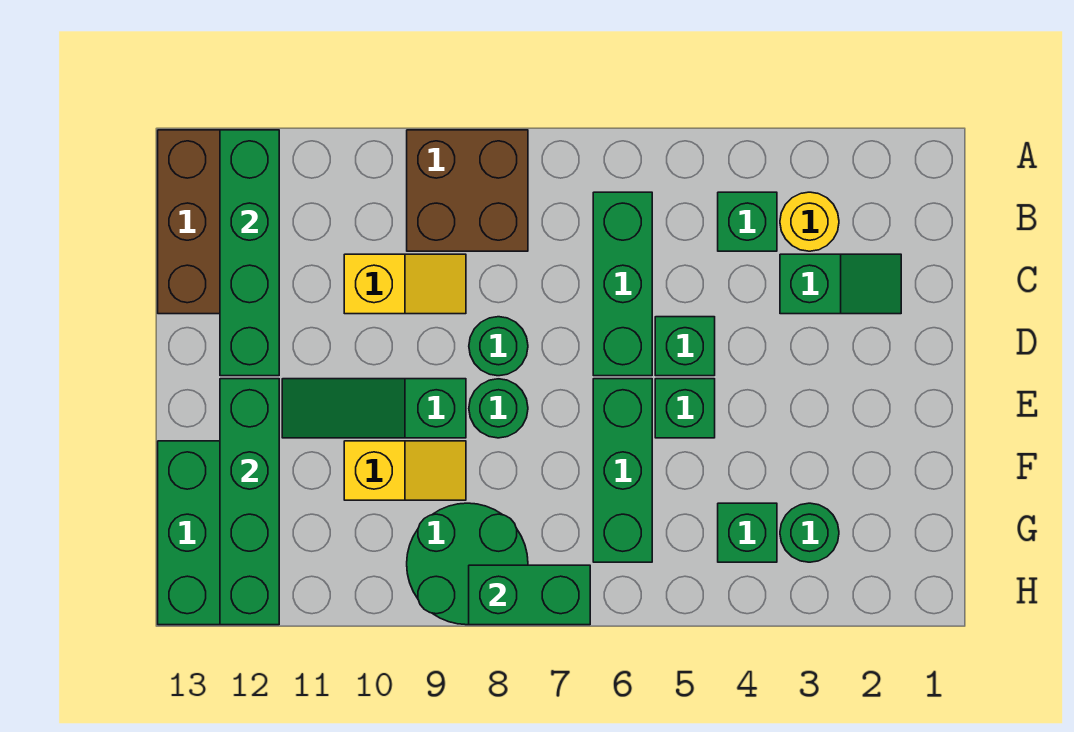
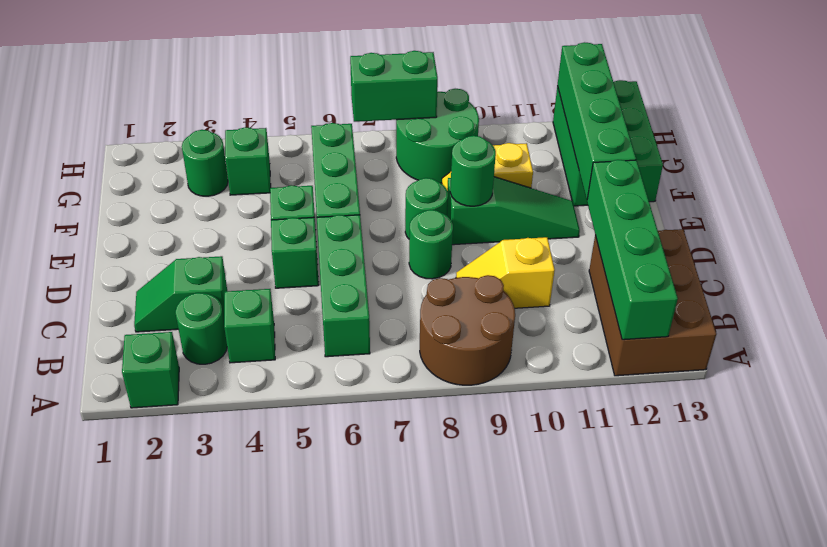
none -> green brick A2 level 1
brown brick A8:B9 level 1 -> brown round brick A8:B9 level 1
yellow round brick B3 level 1 -> green round brick B3 level 1
none -> green round brick E9 level 2

